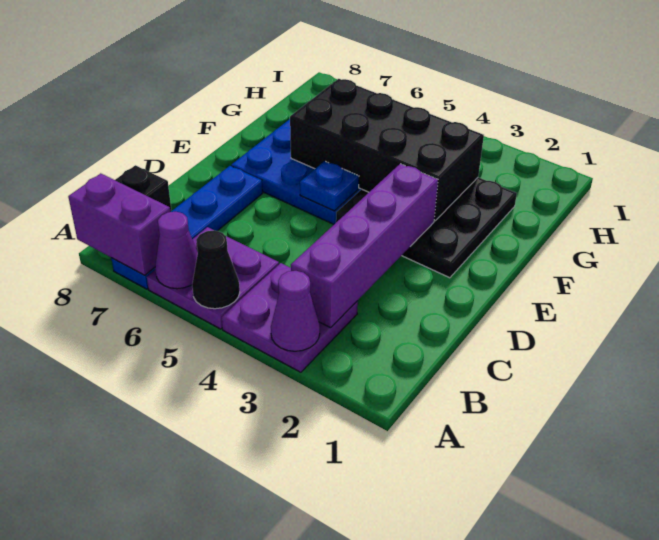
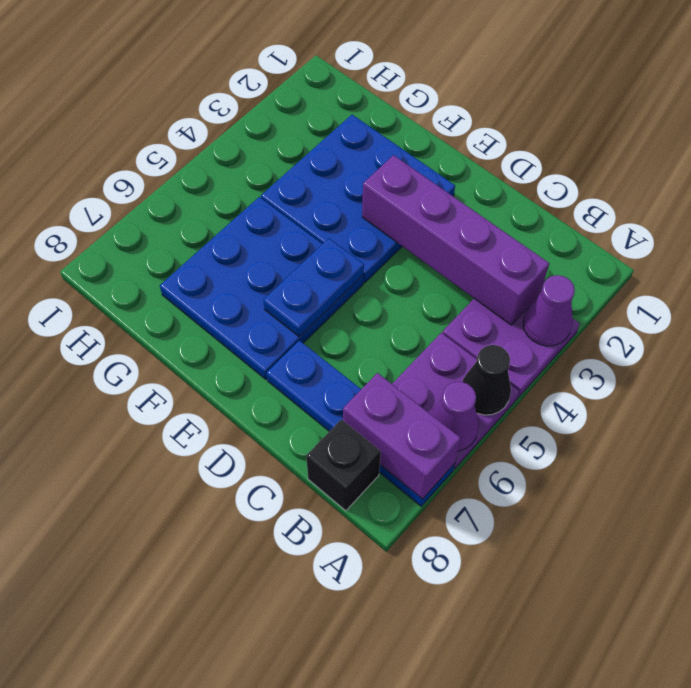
purple brick A7:A8 level 2 -> purple brick A7:B7 level 2
black plate E2:G4 level 1 -> blue plate E2:G4 level 1
blue plate E5 level 2 -> blue plate E5:E6 level 2
black brick F3:G6 level 2 -> none

